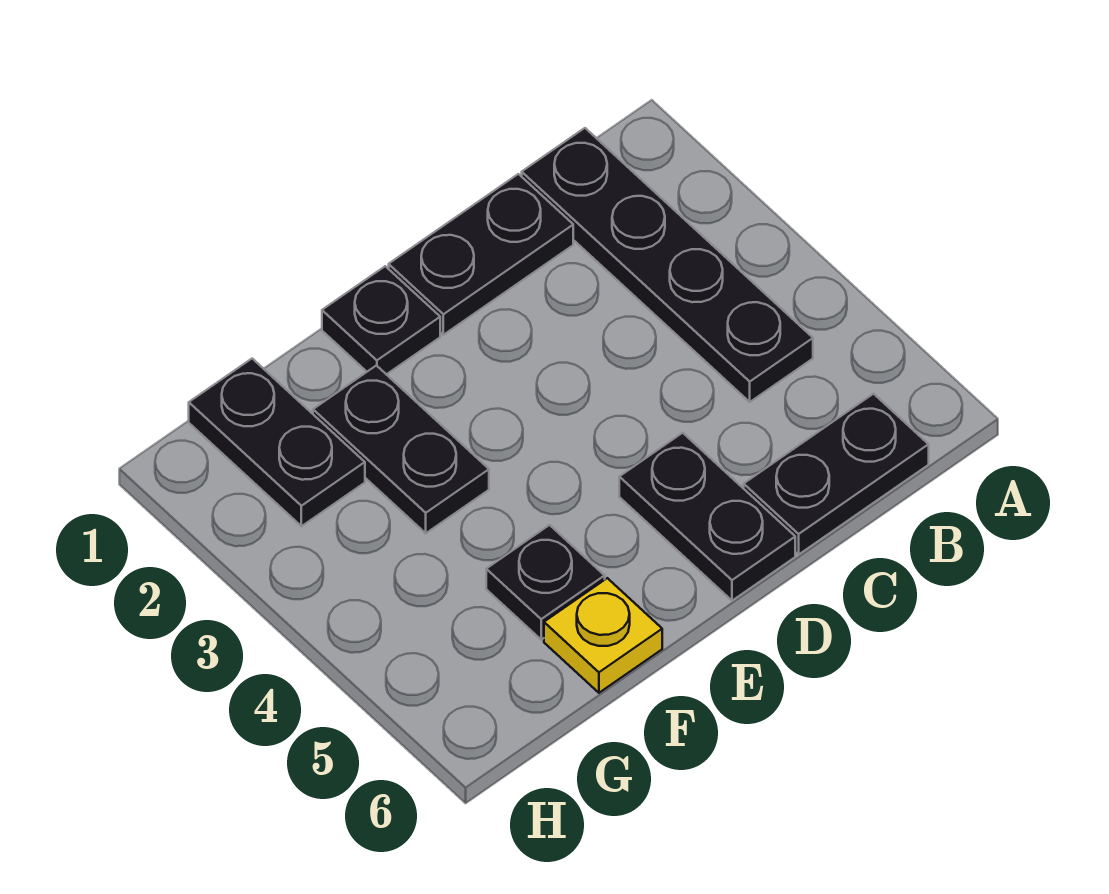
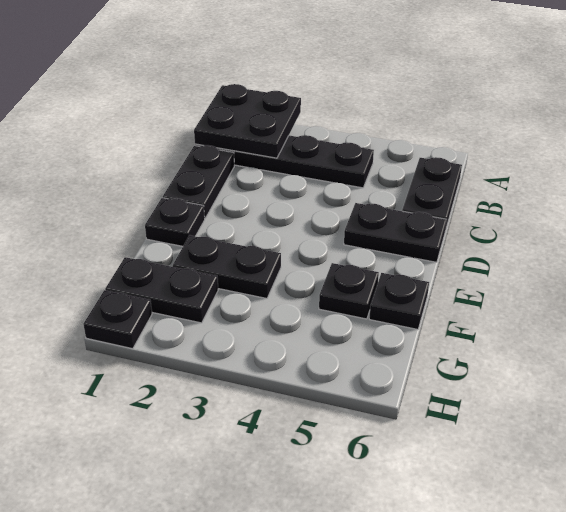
none -> black plate A1:B2 level 2
yellow plate F6 level 1 -> black plate F6 level 1
none -> black plate H1 level 1

